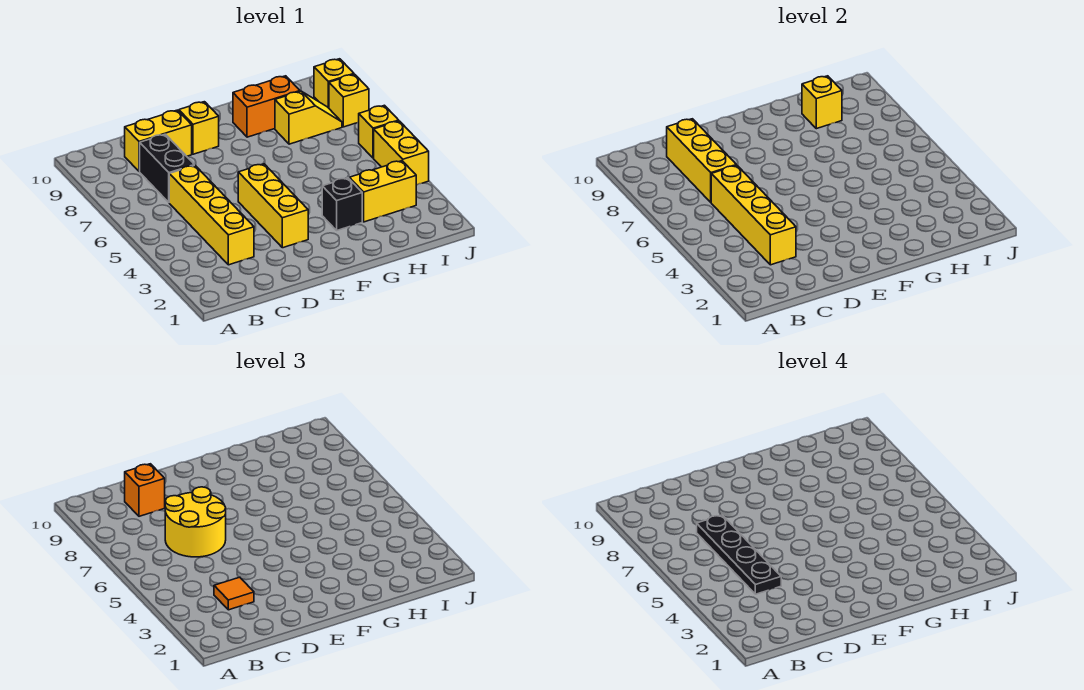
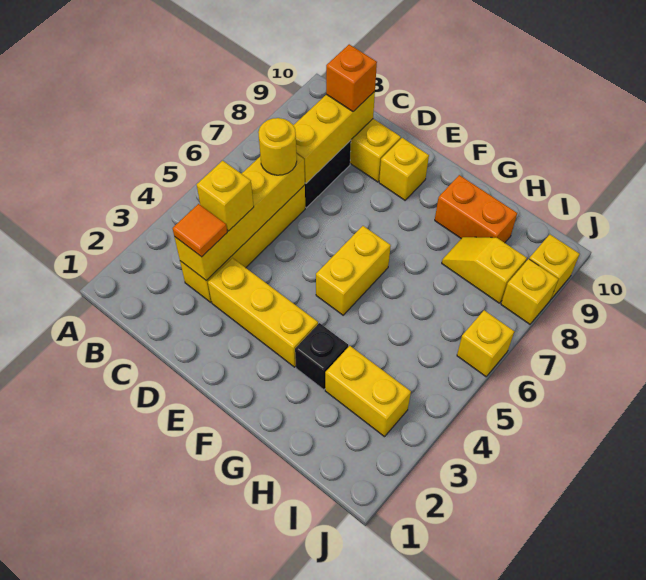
black plate C4:C7 level 4 -> none
yellow round brick C6:D7 level 3 -> yellow round brick C6 level 3
yellow brick E3:E5 level 1 -> yellow brick D3:F3 level 1
yellow slope H8:I8 level 1 top H -> yellow slope H8:I8 level 1 top I
yellow brick H9 level 2 -> yellow brick C4 level 3
yellow brick J4:J5 level 1 -> yellow brick F5:F6 level 1

